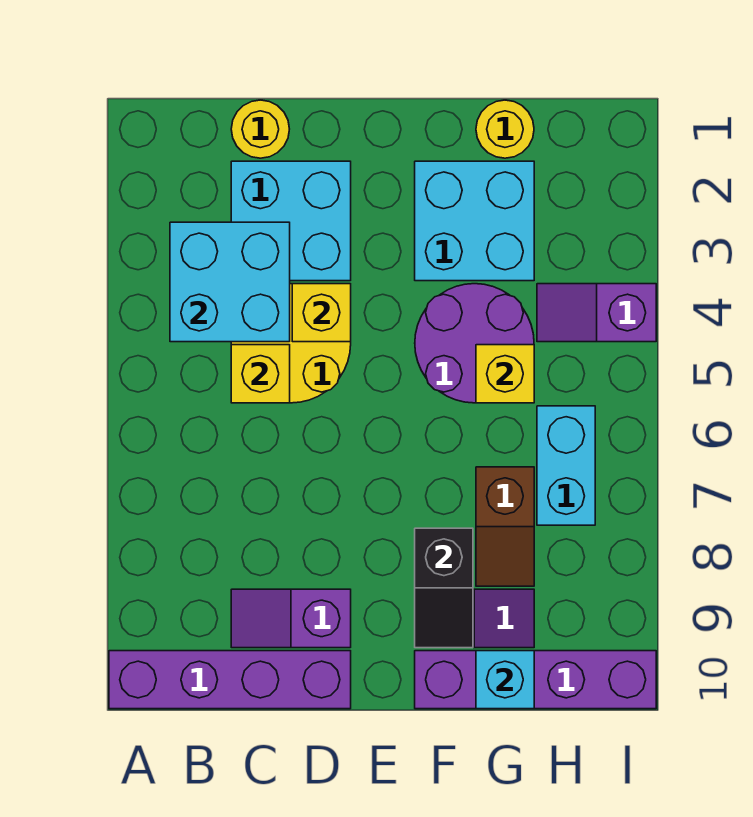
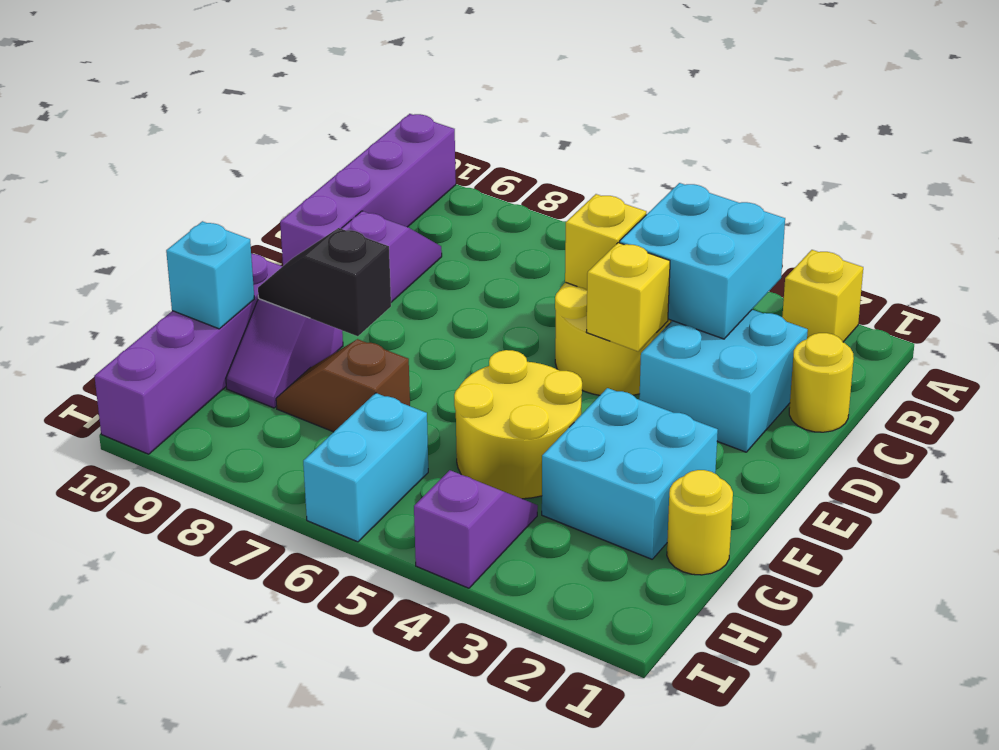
purple round brick F4:G5 level 1 -> yellow round brick F4:G5 level 1
yellow brick G5 level 2 -> yellow brick A2 level 1
cyan brick H6:H7 level 1 -> cyan brick H6:I6 level 1

